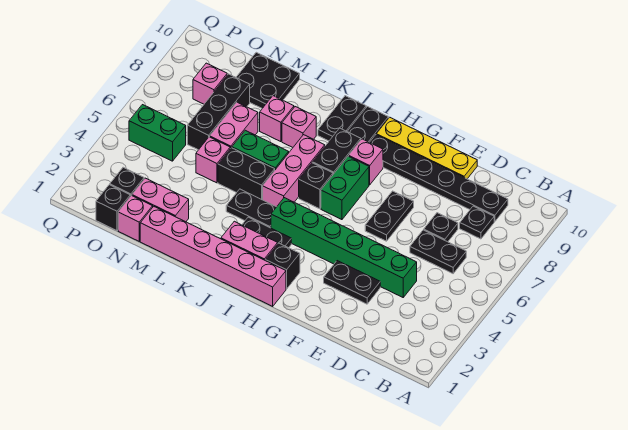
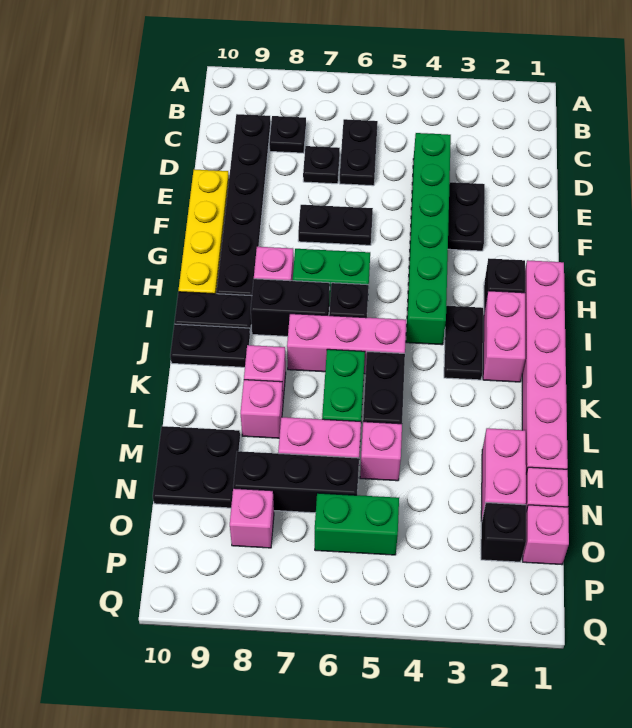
black plate J4:K4 level 1 -> none
black brick O1 level 1 -> pink brick O1 level 1
green brick O5:P5 level 1 -> green brick O5:O6 level 1

